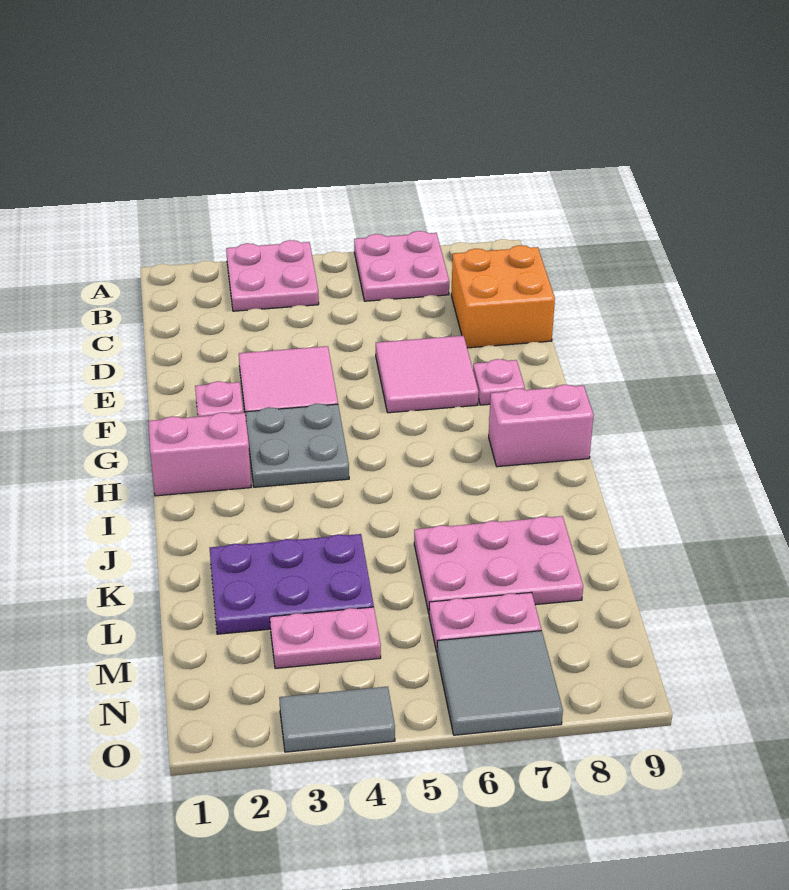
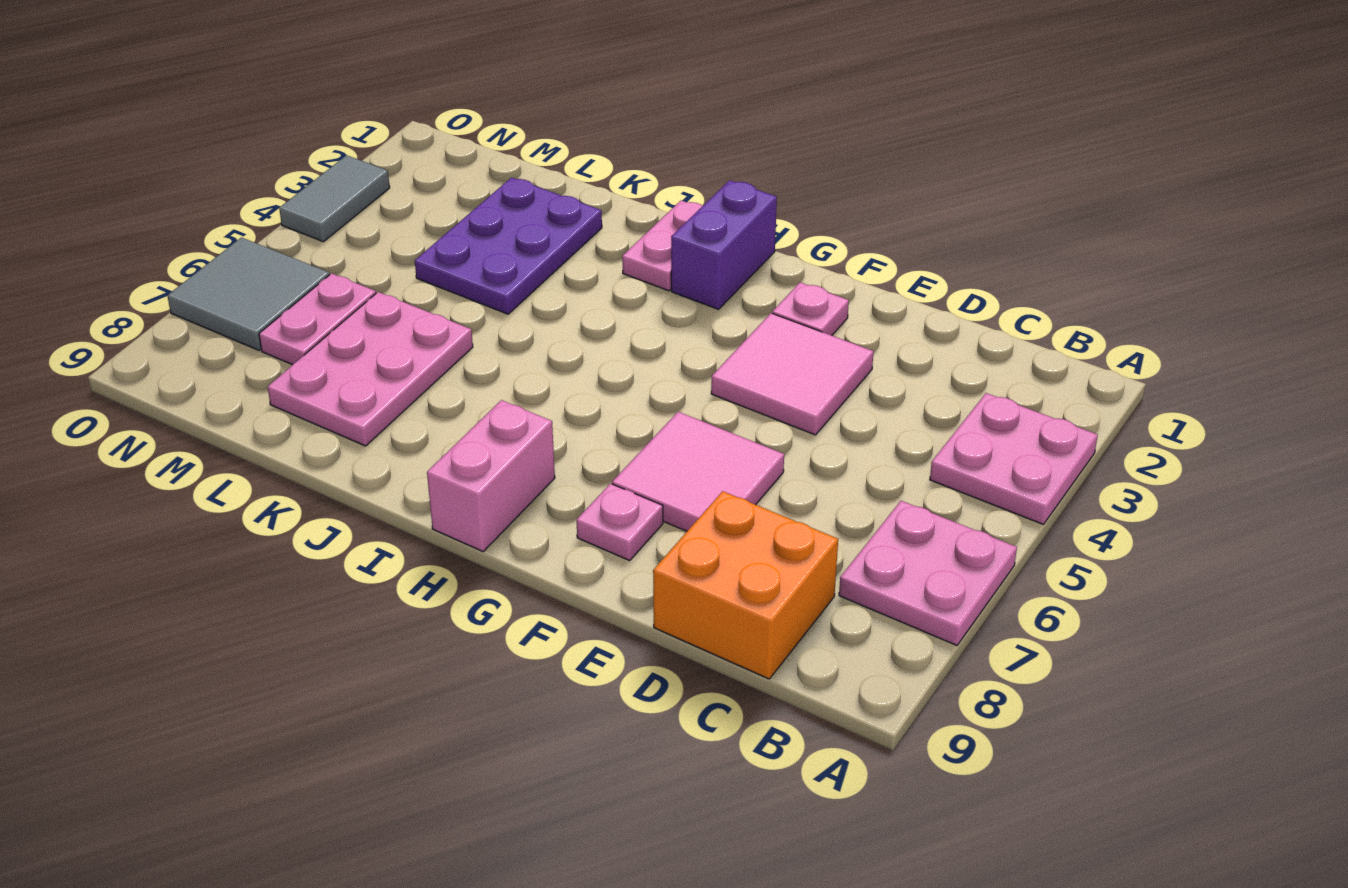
grey plate G3:H4 level 1 -> none
pink brick H1:H2 level 1 -> purple brick H1:H2 level 1
pink plate M3:M4 level 1 -> pink plate I1:I2 level 1

